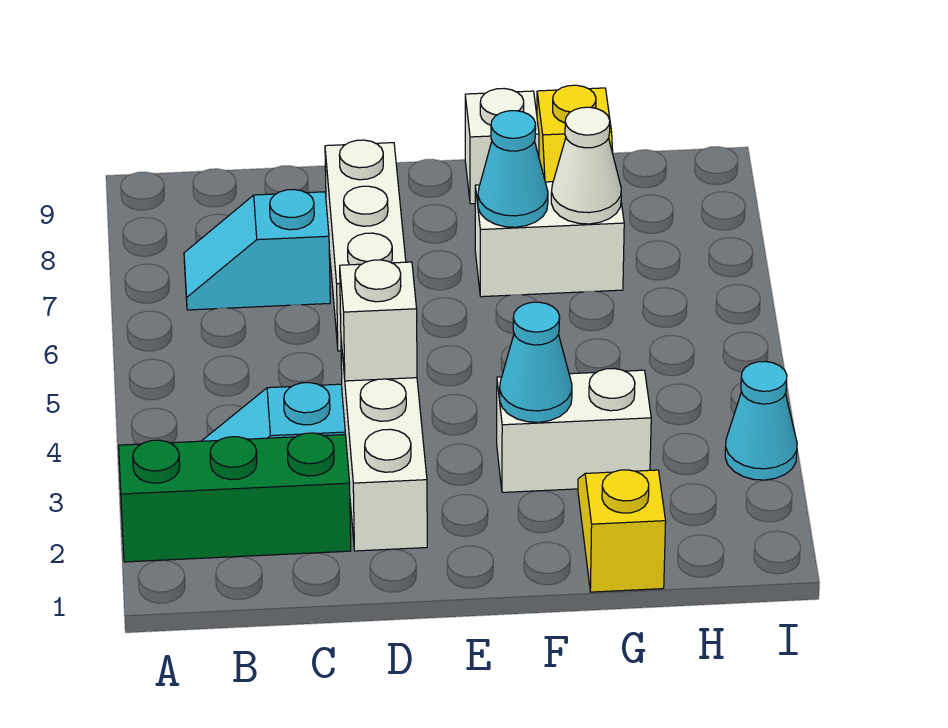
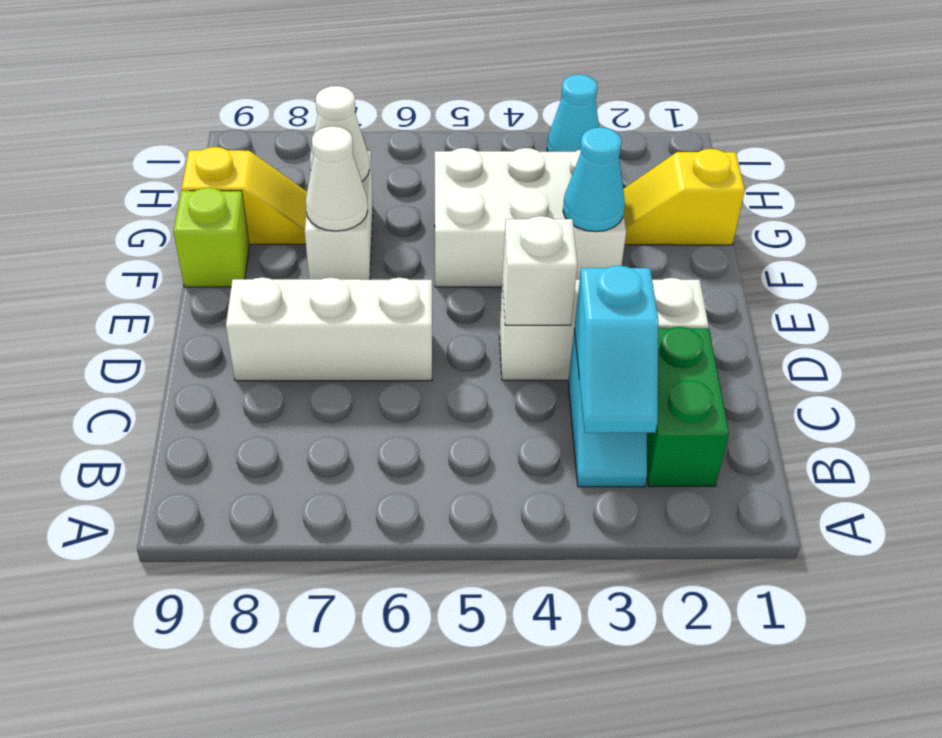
green brick A2:C2 level 1 -> green brick B2:C2 level 1
cyan slope B7:C7 level 1 top C -> cyan slope B3:C3 level 2 top C
white brick F3:G3 level 1 -> white brick F3:G5 level 1
cyan cone F7 level 2 -> white cone F7 level 2
white brick F9 level 1 -> lime brick F9 level 1

